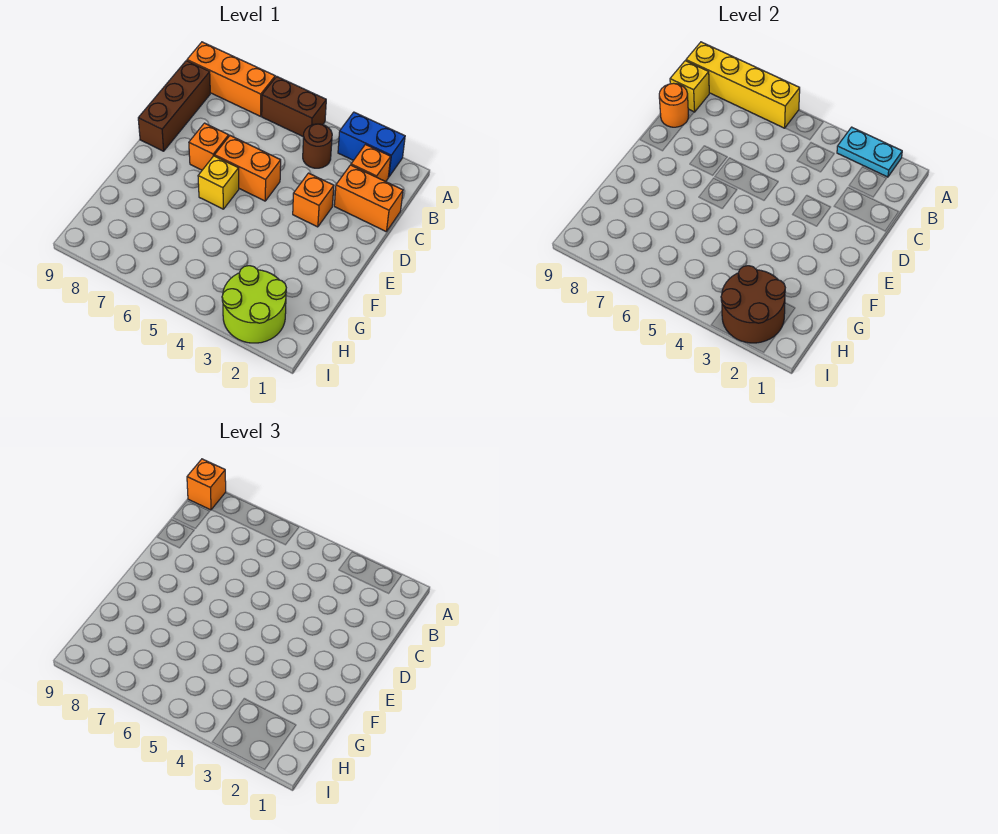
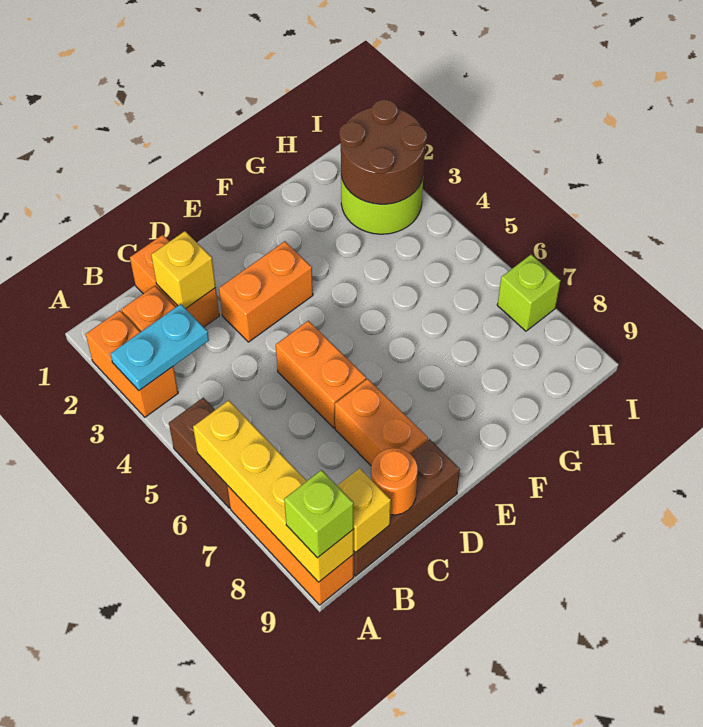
blue brick A2:A3 level 1 -> orange brick A2:A3 level 1
cyan plate A2:A3 level 2 -> cyan plate A3:B3 level 2
orange brick A9 level 3 -> lime brick A9 level 3
brown round brick B4 level 1 -> none
orange brick D3 level 1 -> orange brick D3:E3 level 1
orange brick D7 level 1 -> orange brick D7:D8 level 1
yellow brick E6 level 1 -> yellow brick C2 level 2
none -> lime brick I7 level 1

